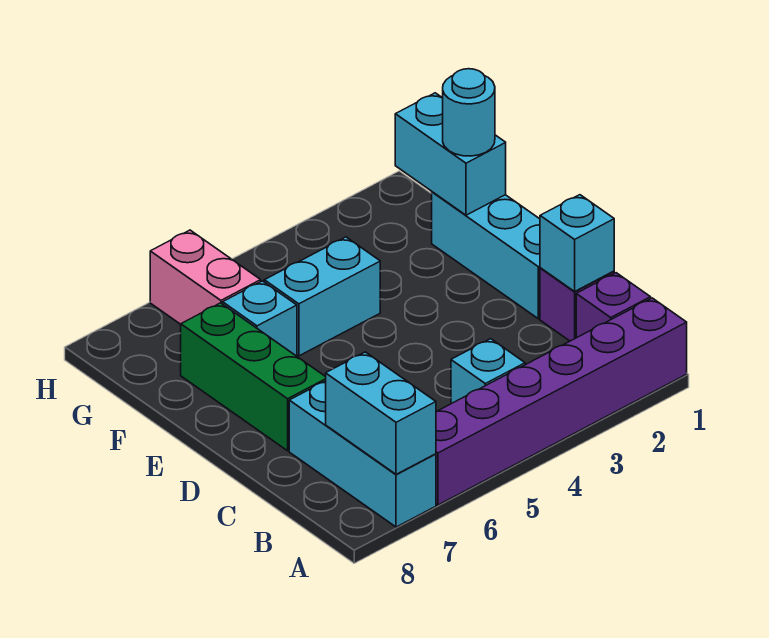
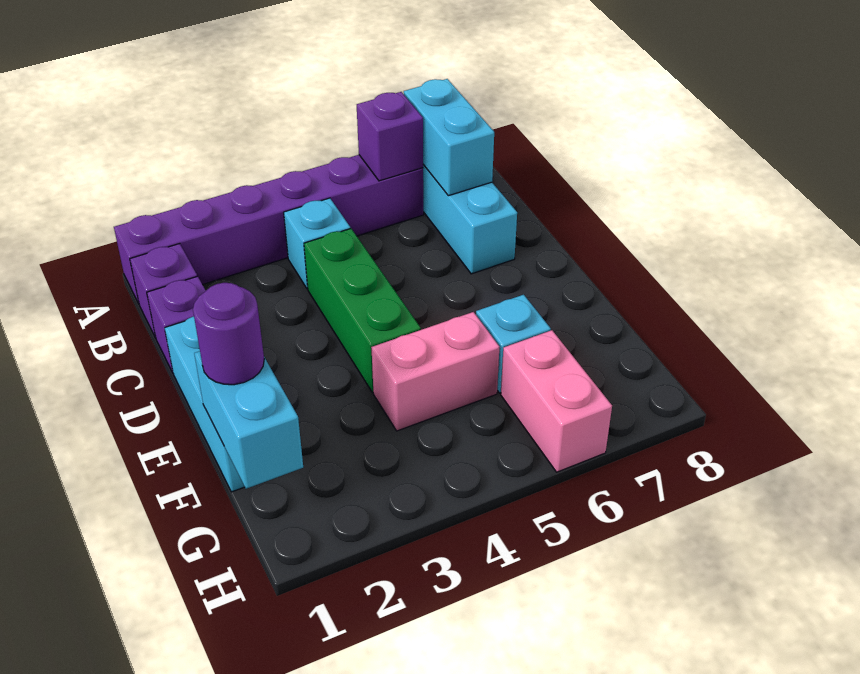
none -> purple brick A6 level 2
cyan brick C1 level 2 -> none
green brick D7:F7 level 1 -> green brick C4:E4 level 1
cyan round brick F1 level 3 -> purple round brick F1 level 3
cyan brick F4:F5 level 1 -> pink brick F4:F5 level 1

